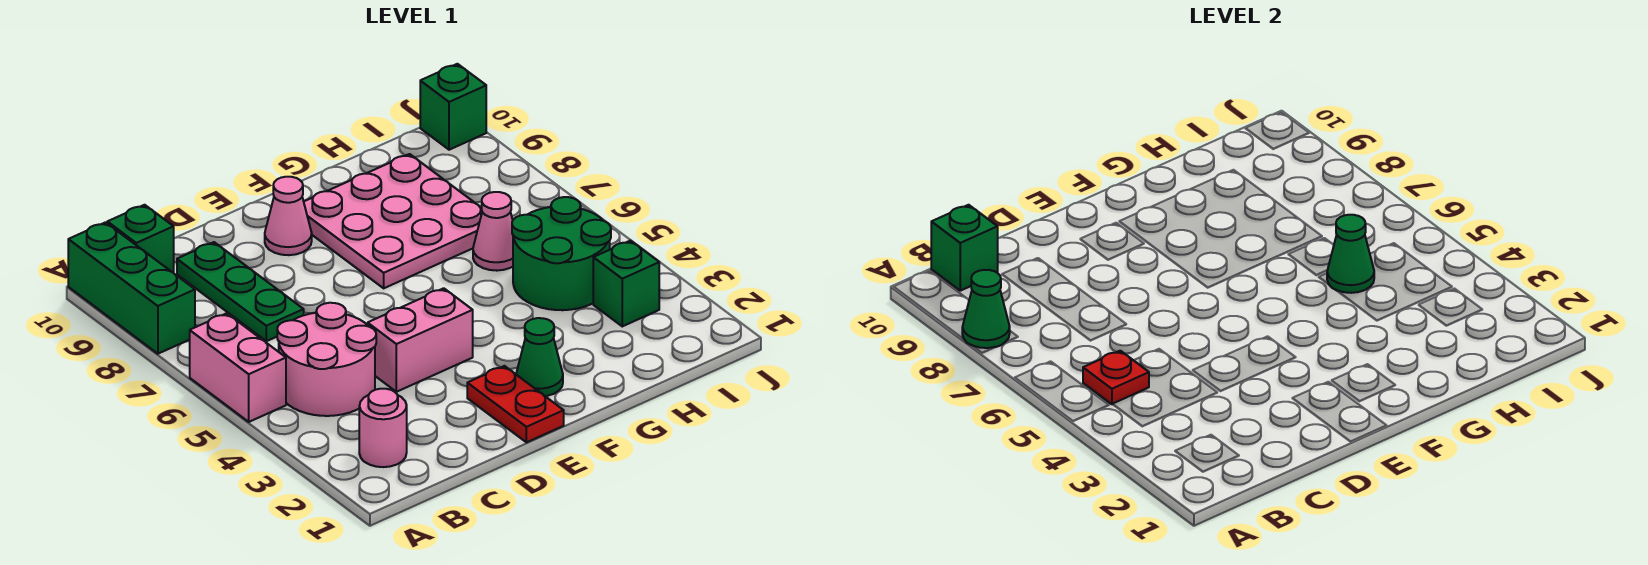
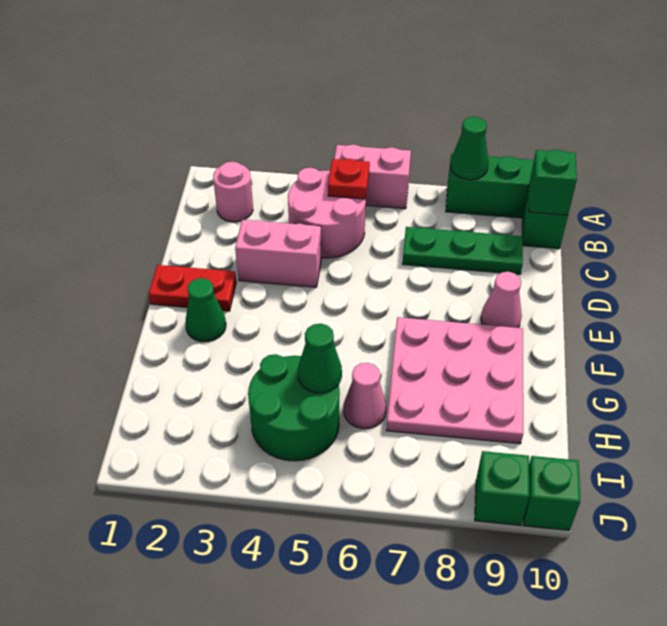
pink brick D4:E4 level 1 -> pink brick D3:D4 level 1
green brick I3 level 1 -> green brick J9 level 1

